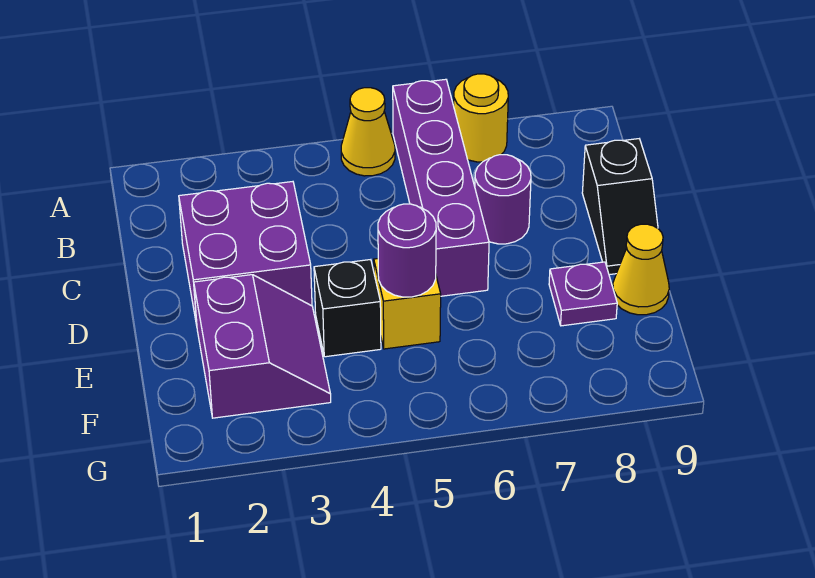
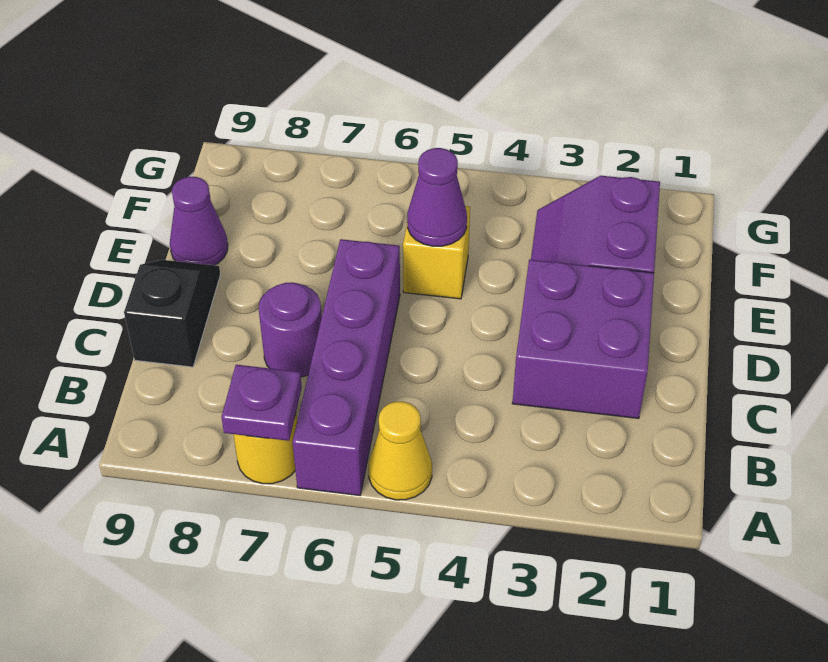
black brick E4 level 1 -> none
purple round brick E5 level 2 -> purple cone E5 level 2
purple plate E8 level 1 -> purple plate A7 level 2
yellow cone E9 level 1 -> purple cone E9 level 1

